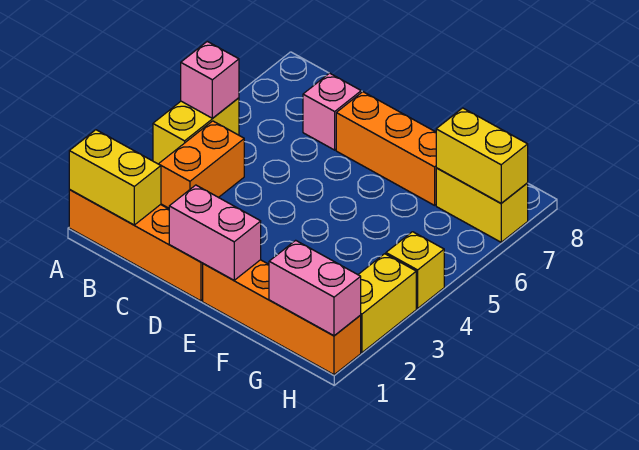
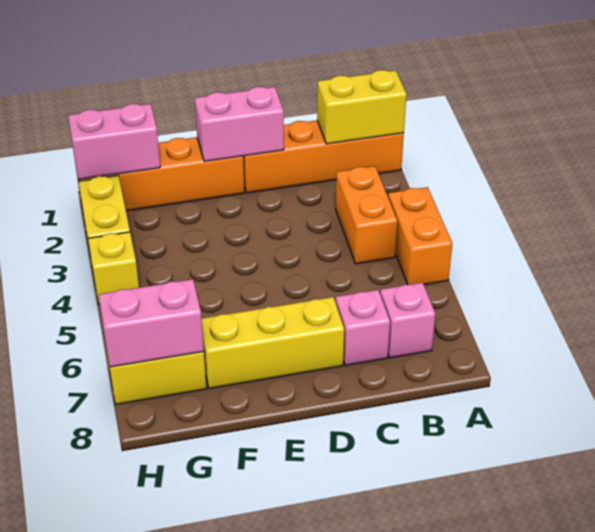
yellow brick A4:A5 level 1 -> orange brick A4:A5 level 1
pink brick A5 level 2 -> pink brick B7 level 1
orange brick D7:F7 level 1 -> yellow brick D7:F7 level 1
yellow brick G7:H7 level 2 -> pink brick G7:H7 level 2

